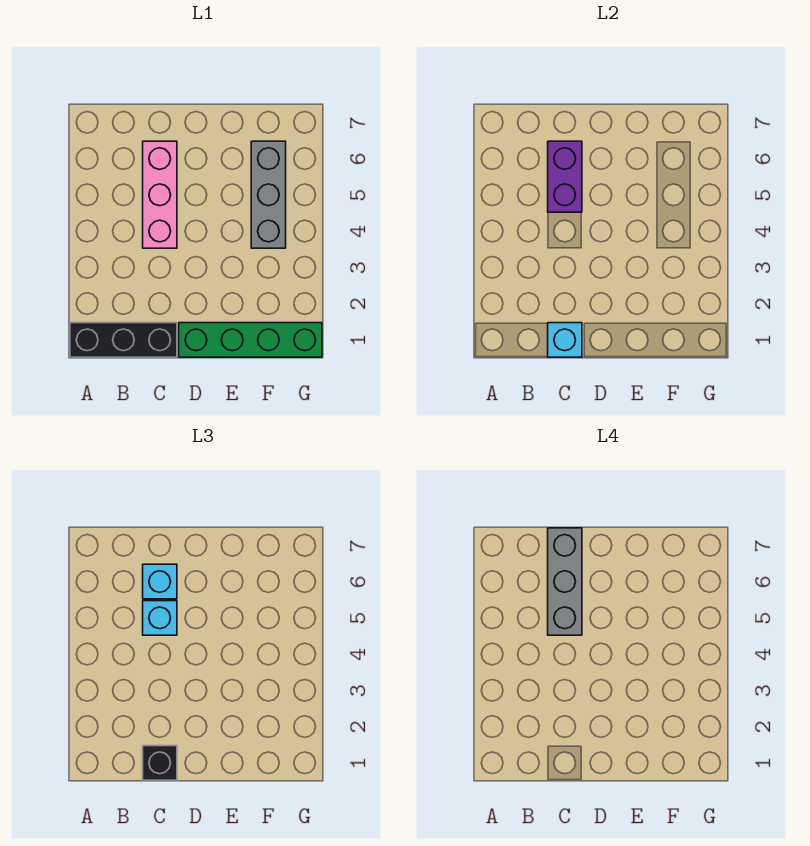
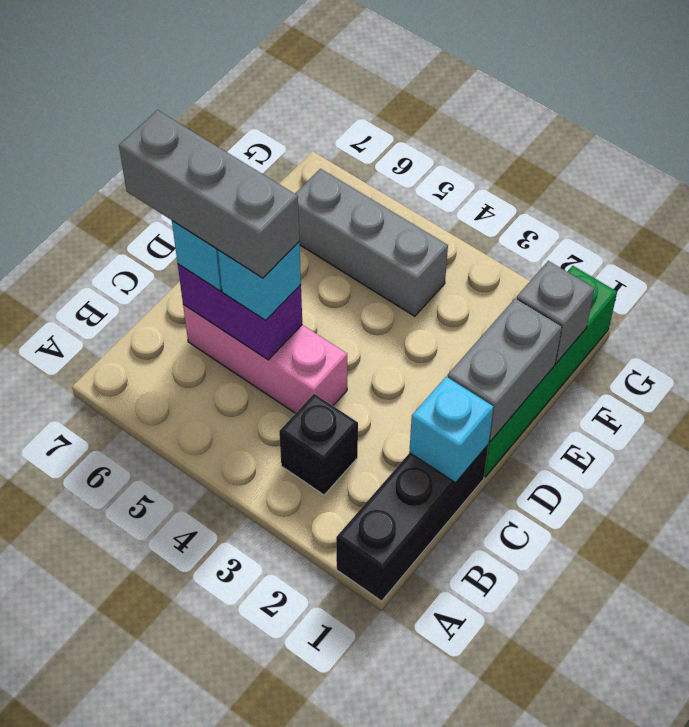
black brick C1 level 3 -> black brick B3 level 1
none -> grey brick D1:E1 level 2
none -> grey brick F1 level 2

